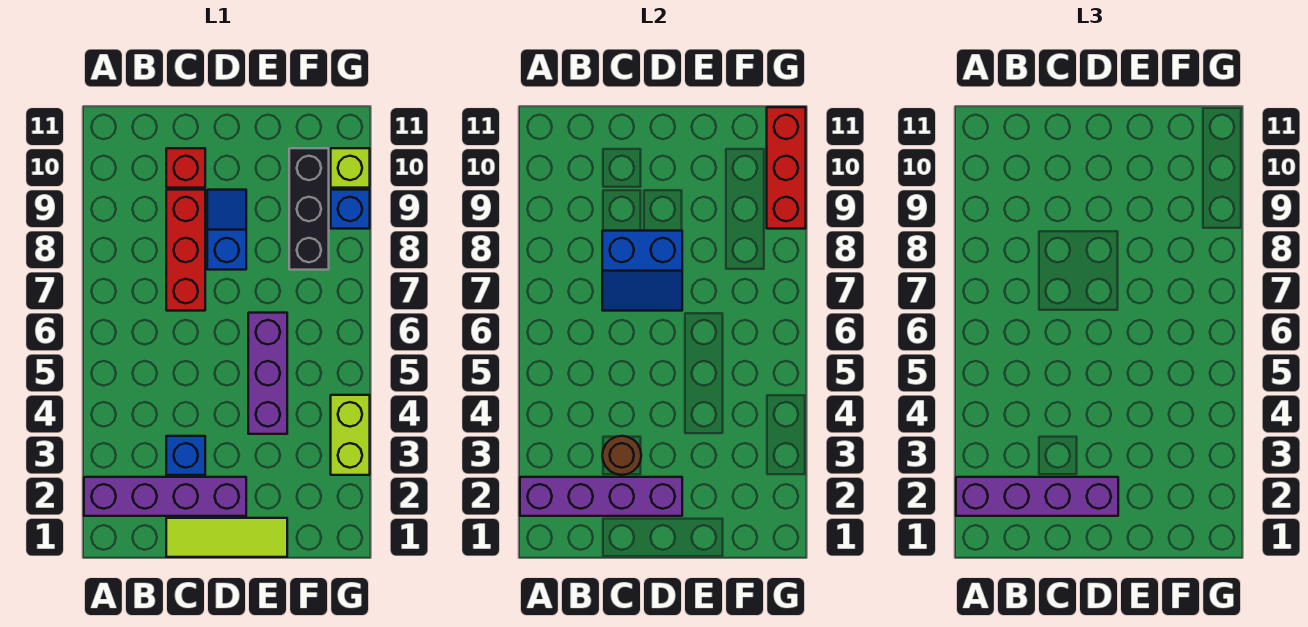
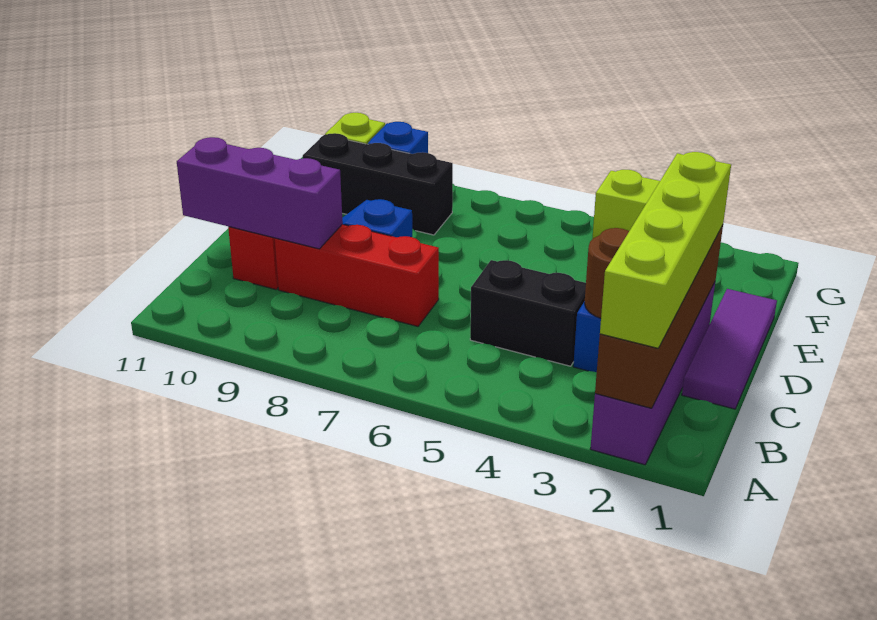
purple brick A2:D2 level 2 -> brown brick A2:D2 level 2
purple brick A2:D2 level 3 -> lime brick A2:D2 level 3
lime tile C1:E1 level 1 -> purple tile C1:E1 level 1
none -> black brick C4:C5 level 1
blue slope C7:D8 level 2 top 8 -> none
purple brick E4:E6 level 1 -> purple brick C9:C11 level 2
red brick G9:G11 level 2 -> none

